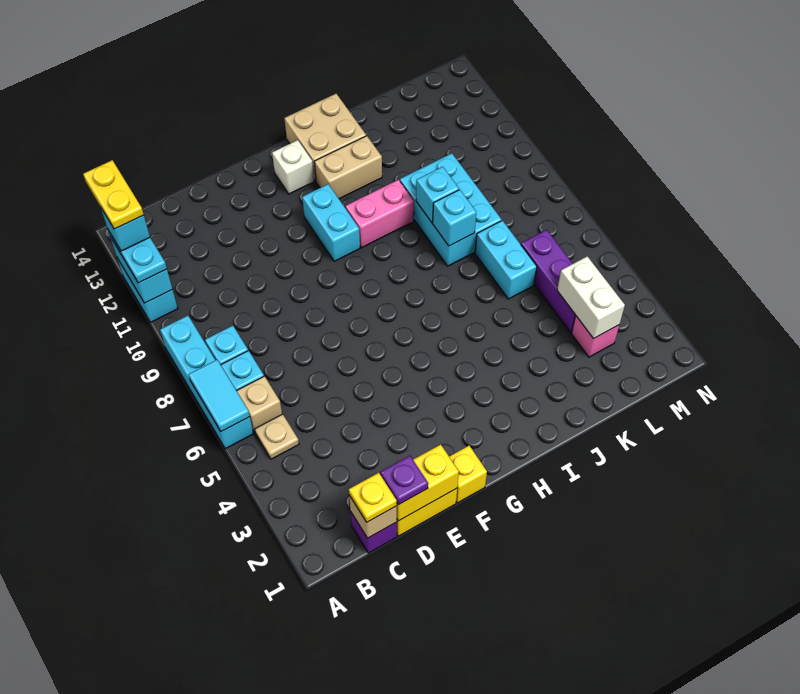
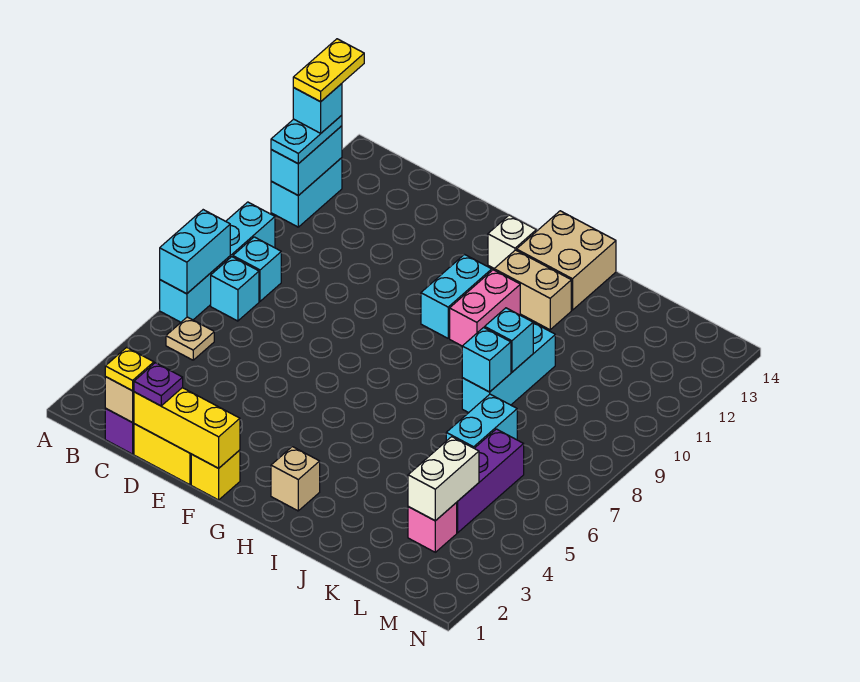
cyan tile A6:A7 level 2 -> cyan brick A6:A7 level 2
tan brick B6 level 1 -> tan brick H2 level 1
yellow brick D1:E1 level 2 -> yellow brick D1:F1 level 2
pink brick H10:I10 level 1 -> pink brick H10:H11 level 1
cyan brick J8:K10 level 1 -> cyan brick J8:J10 level 1

